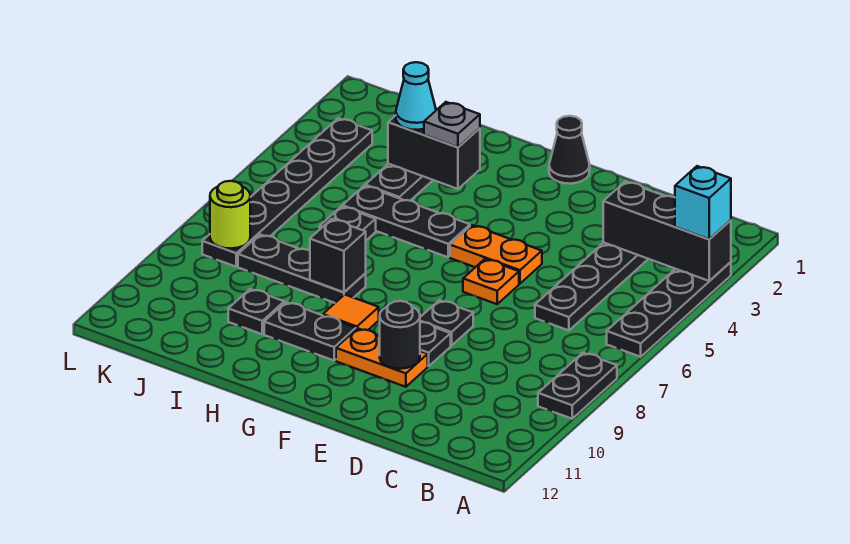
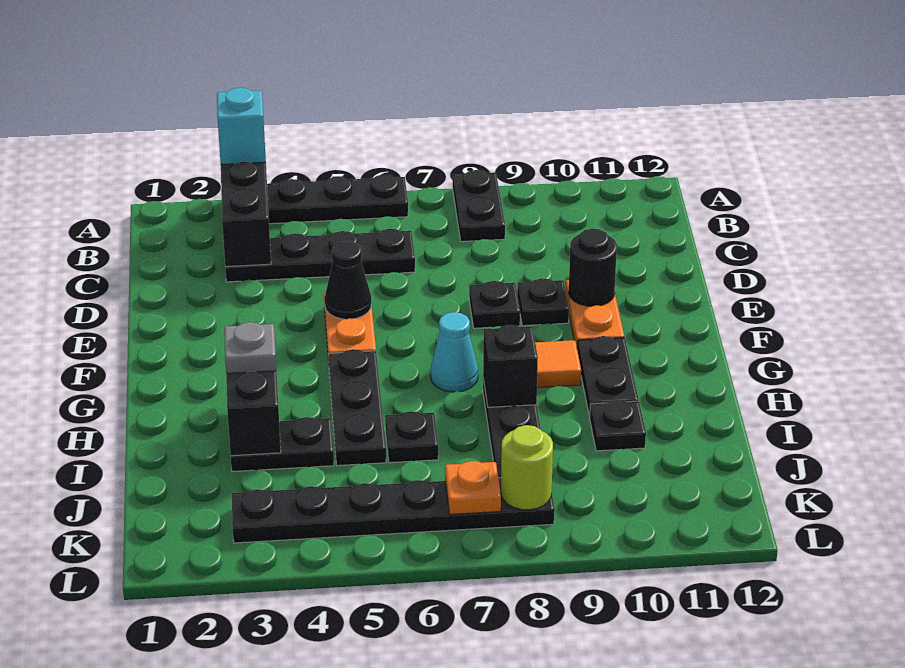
black plate A8:A9 level 1 -> black plate A8:B8 level 1
orange plate E6 level 1 -> orange plate K7 level 2
black cone F1 level 1 -> black cone E5 level 2
cyan cone I3 level 3 -> cyan cone G7 level 1

